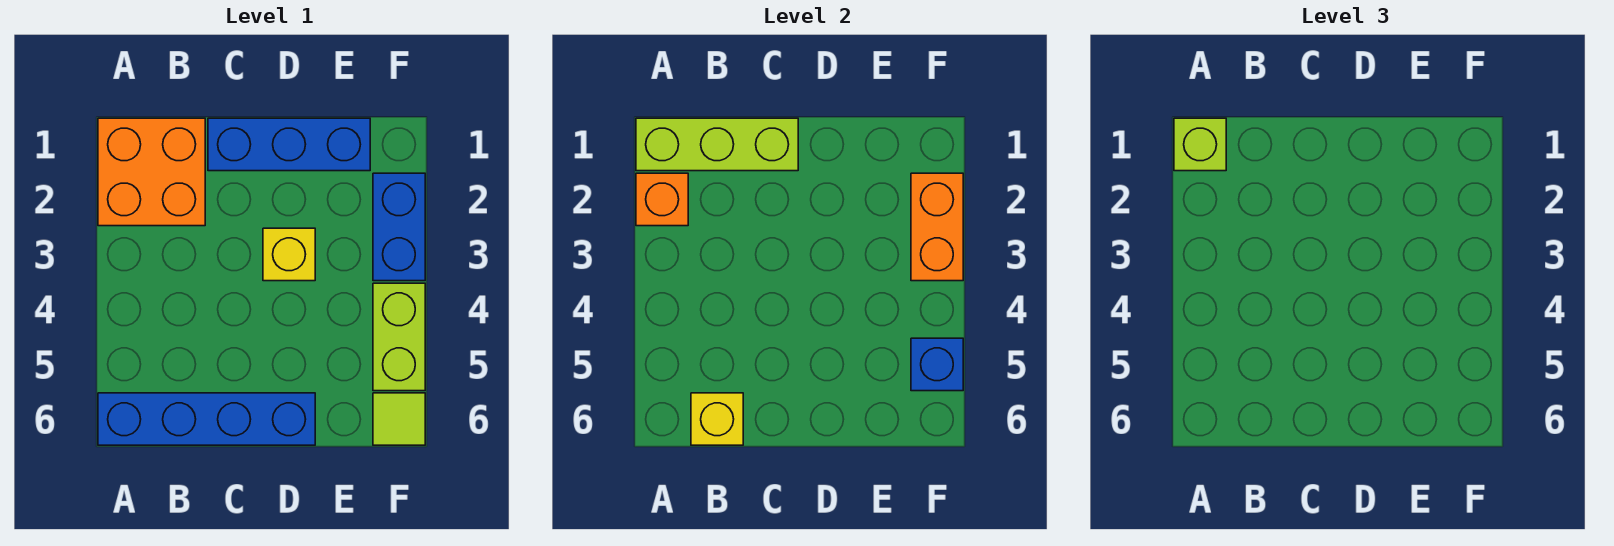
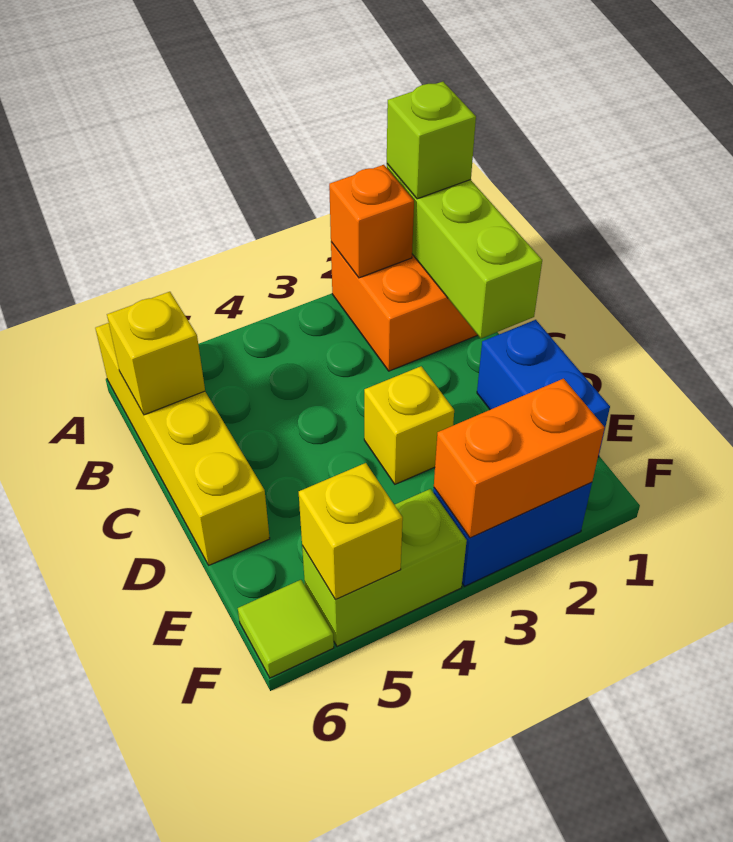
blue brick A6:D6 level 1 -> yellow brick A6:D6 level 1
blue brick C1:E1 level 1 -> blue brick D1:E1 level 1
blue brick F5 level 2 -> yellow brick F5 level 2

